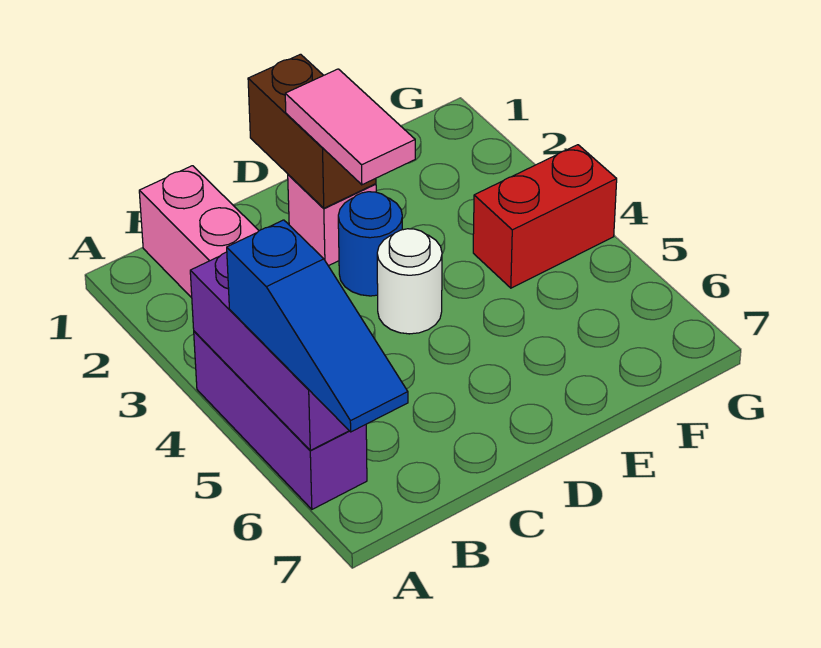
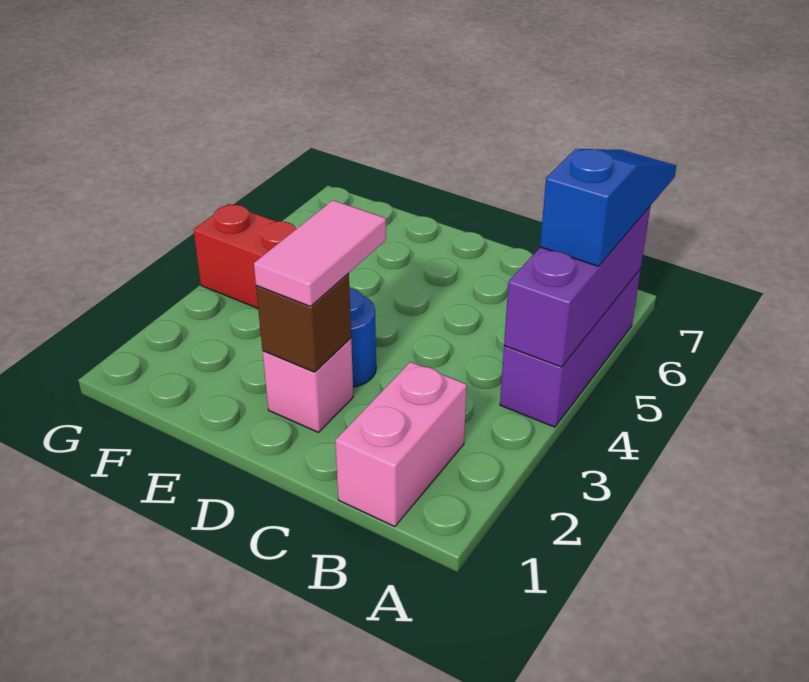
brown brick D1:D2 level 2 -> brown brick D2 level 2
white round brick D4 level 1 -> none

